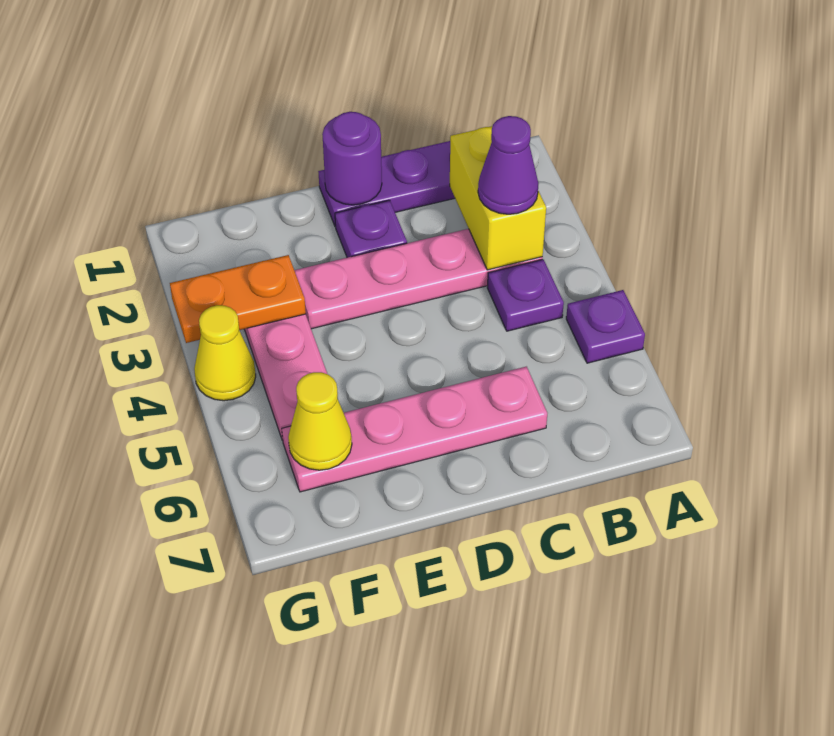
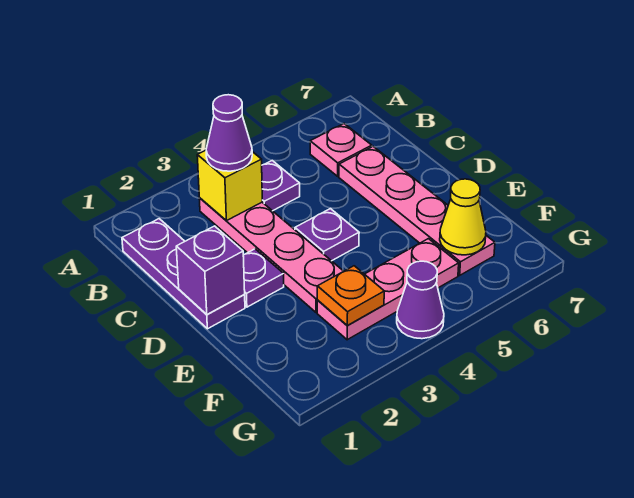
purple plate A5 level 1 -> purple plate D4 level 1
yellow brick B2:B3 level 2 -> yellow brick B3 level 2
none -> pink plate B6 level 1
purple round brick D1 level 2 -> purple brick D1 level 2
orange plate F3:G3 level 2 -> orange plate F3 level 2
yellow cone G4 level 1 -> purple cone G4 level 1

